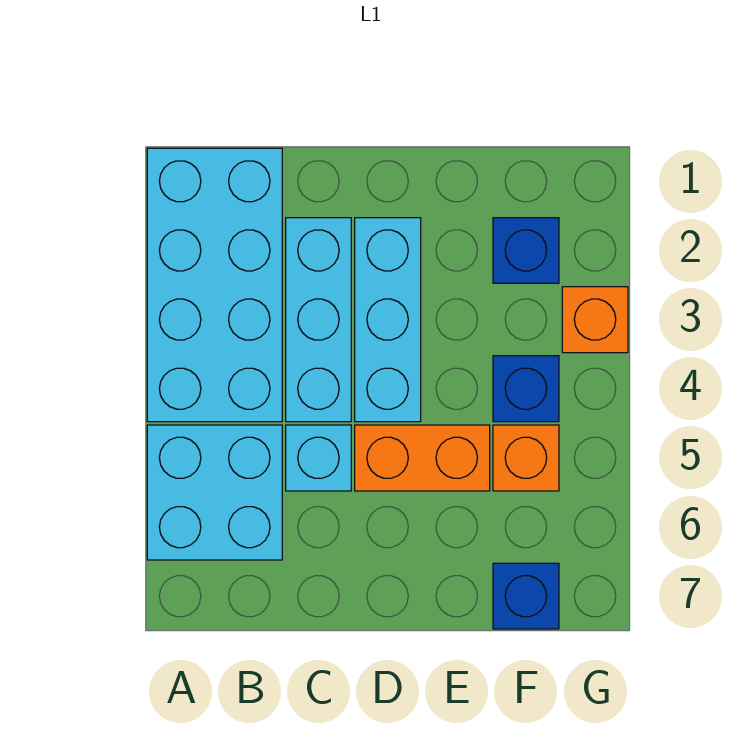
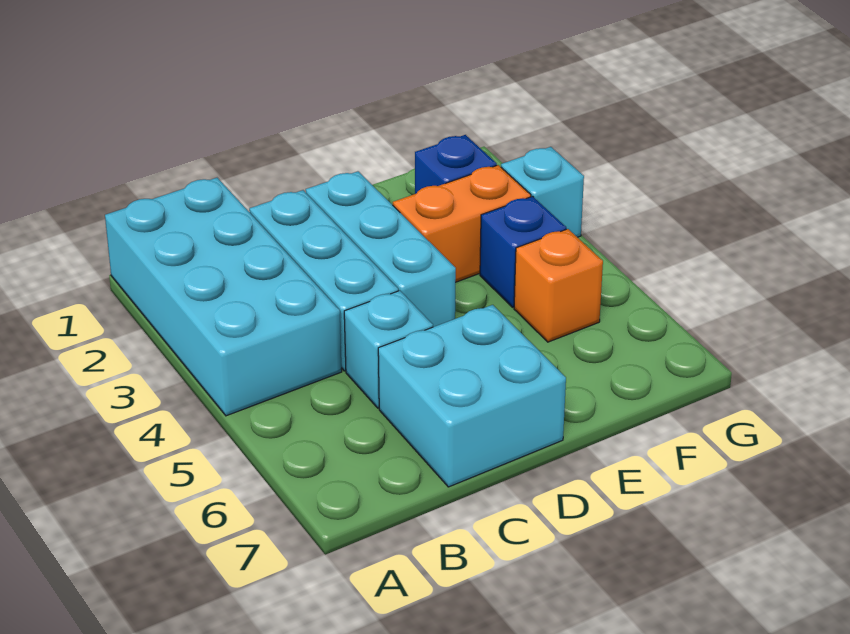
cyan brick A5:B6 level 1 -> cyan brick C6:D7 level 1
orange brick D5:E5 level 1 -> orange brick E3:F3 level 1
blue brick F7 level 1 -> none
orange brick G3 level 1 -> cyan brick G3 level 1

